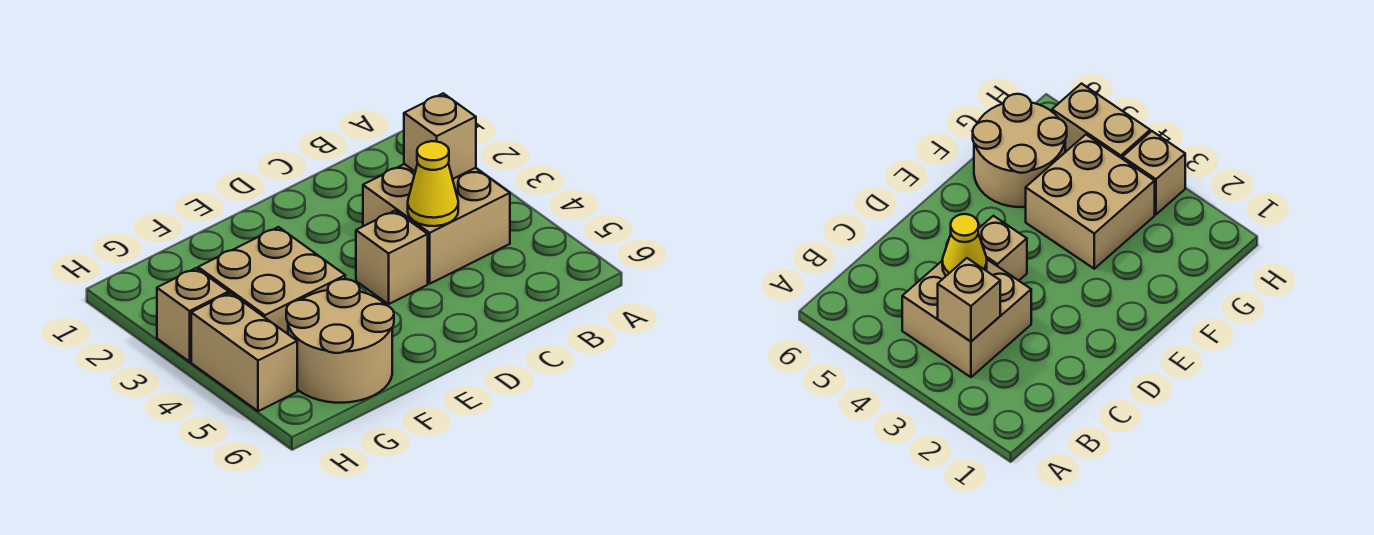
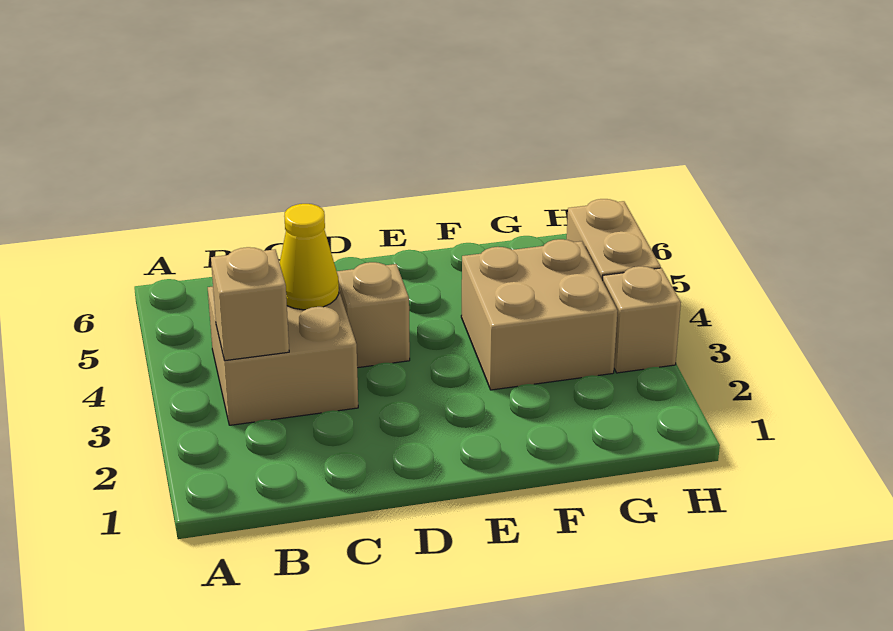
tan round brick F5:G6 level 1 -> none

